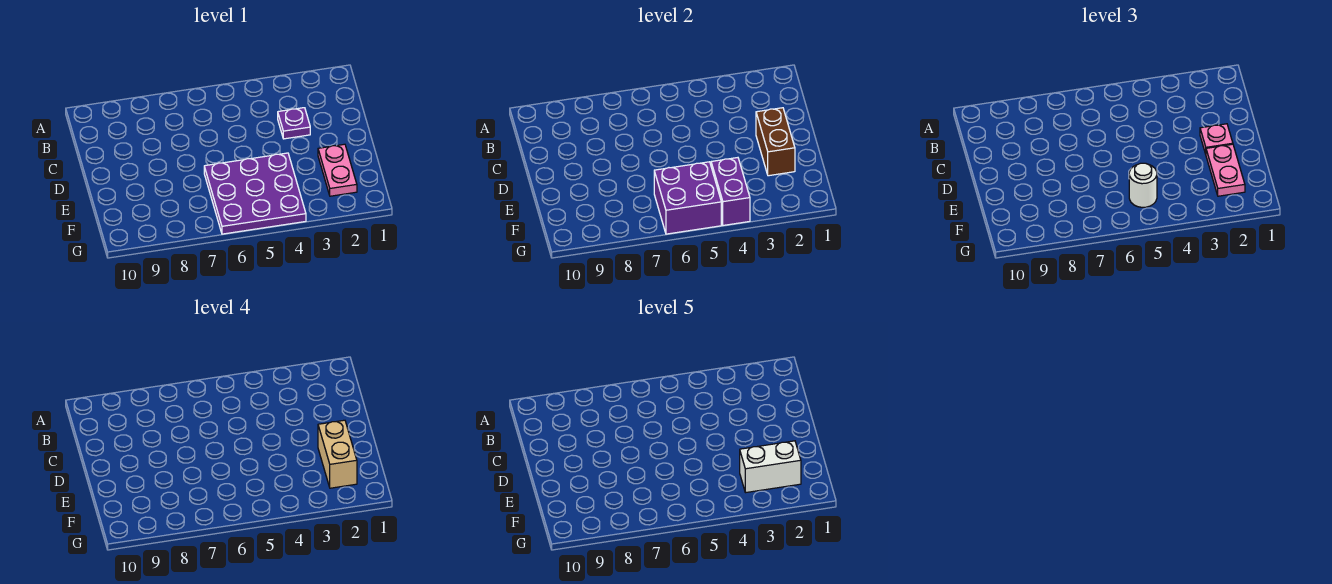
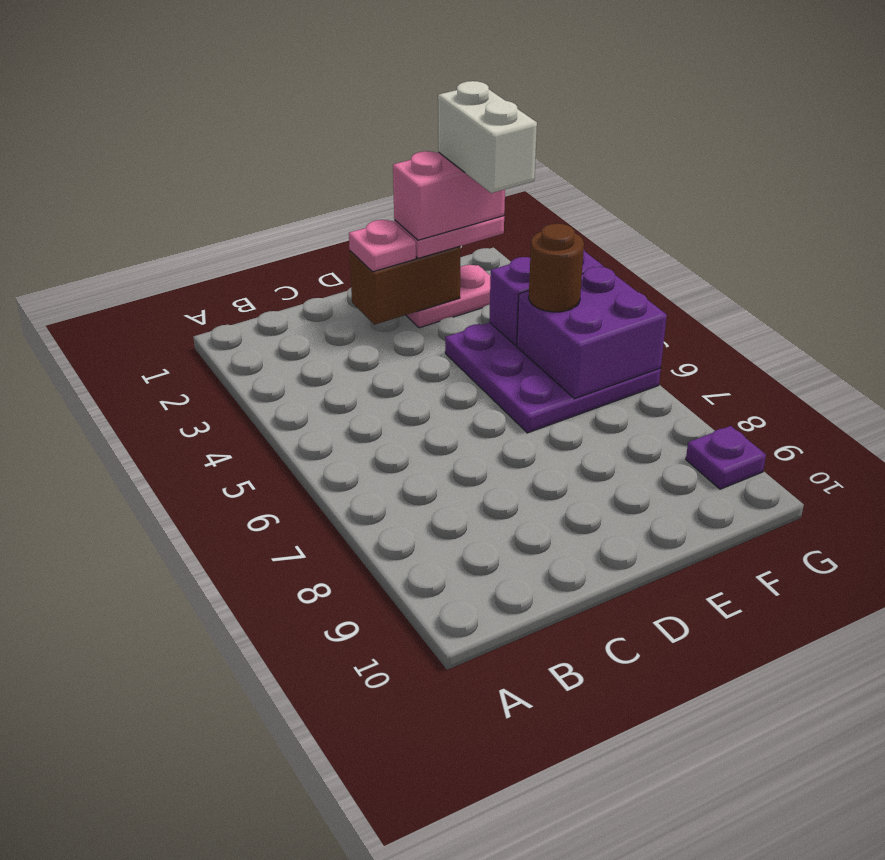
purple plate C3 level 1 -> purple plate G9 level 1
tan brick E2:F2 level 4 -> pink brick E2:F2 level 4
white round brick F5 level 3 -> brown round brick F5 level 3

